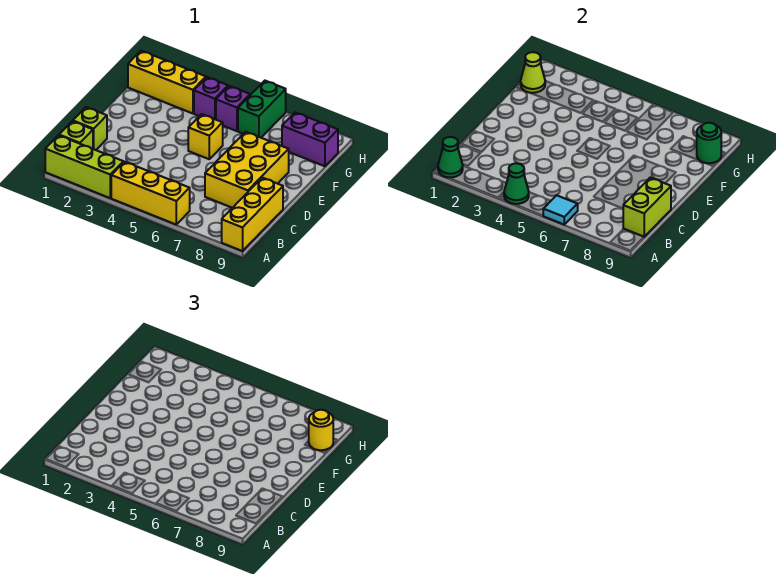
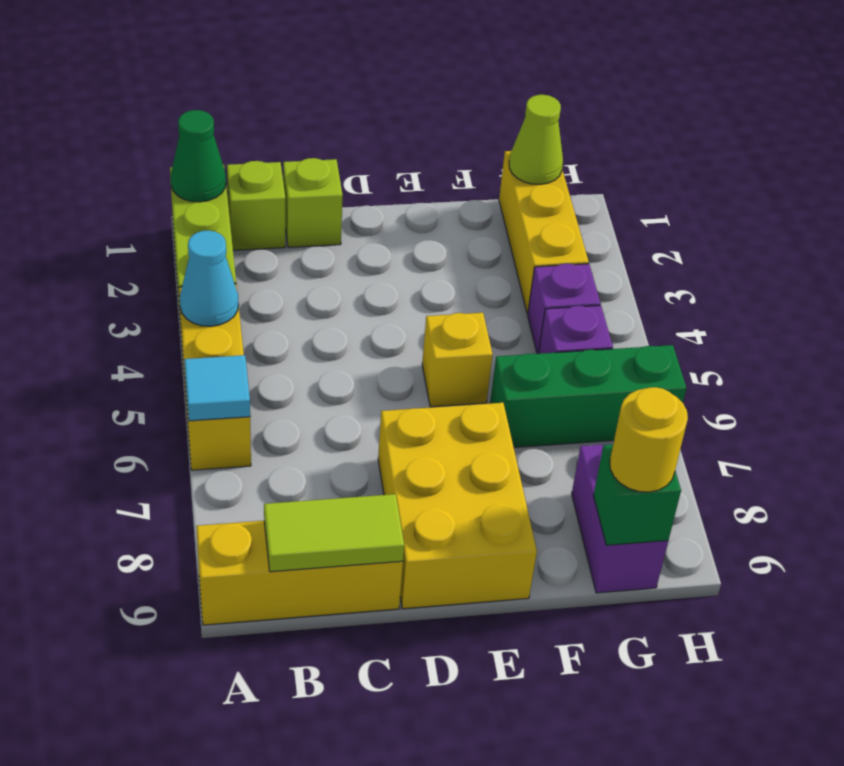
green cone A4 level 2 -> cyan cone A4 level 2
lime brick B9:C9 level 2 -> lime tile B9:C9 level 2
yellow brick C7:E8 level 1 -> yellow brick D7:E9 level 1
green brick G6:H6 level 1 -> green brick F6:H6 level 1
green round brick G9 level 2 -> green brick G9 level 2

